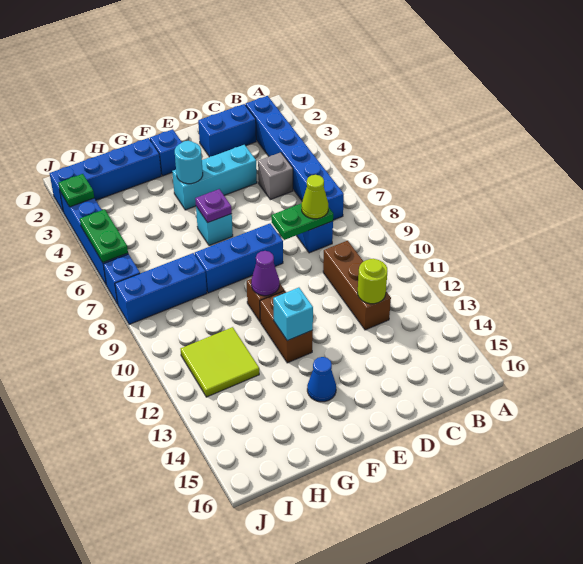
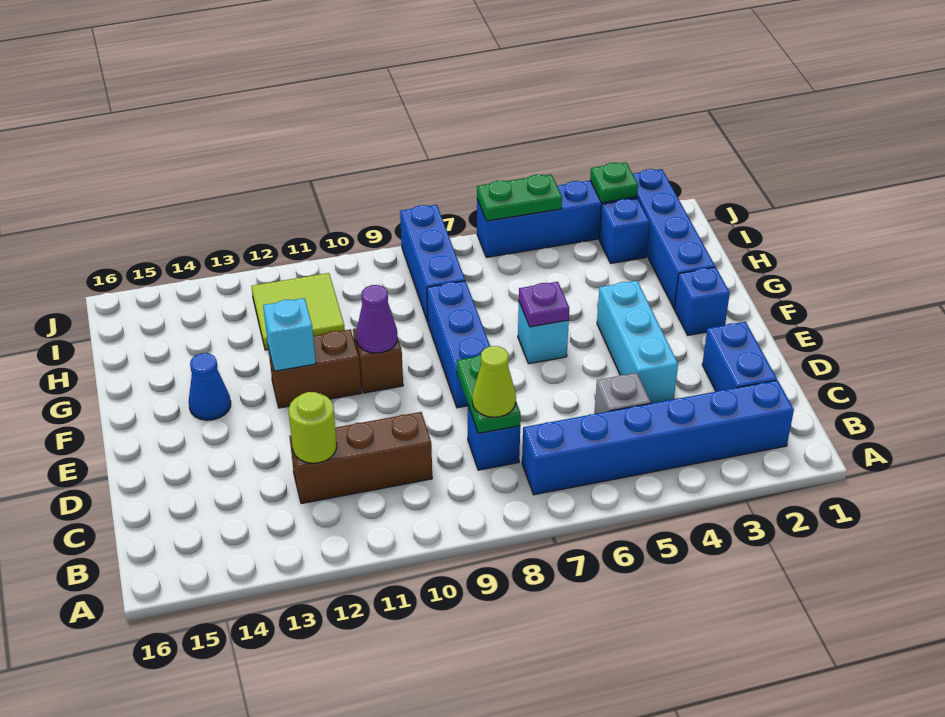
cyan round brick F4 level 2 -> none
blue brick J7 level 1 -> blue brick I3 level 1

